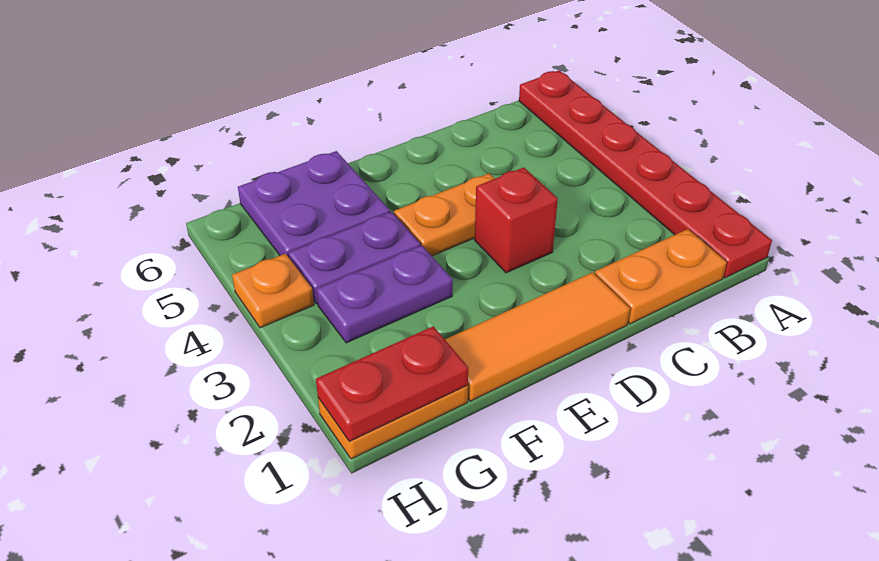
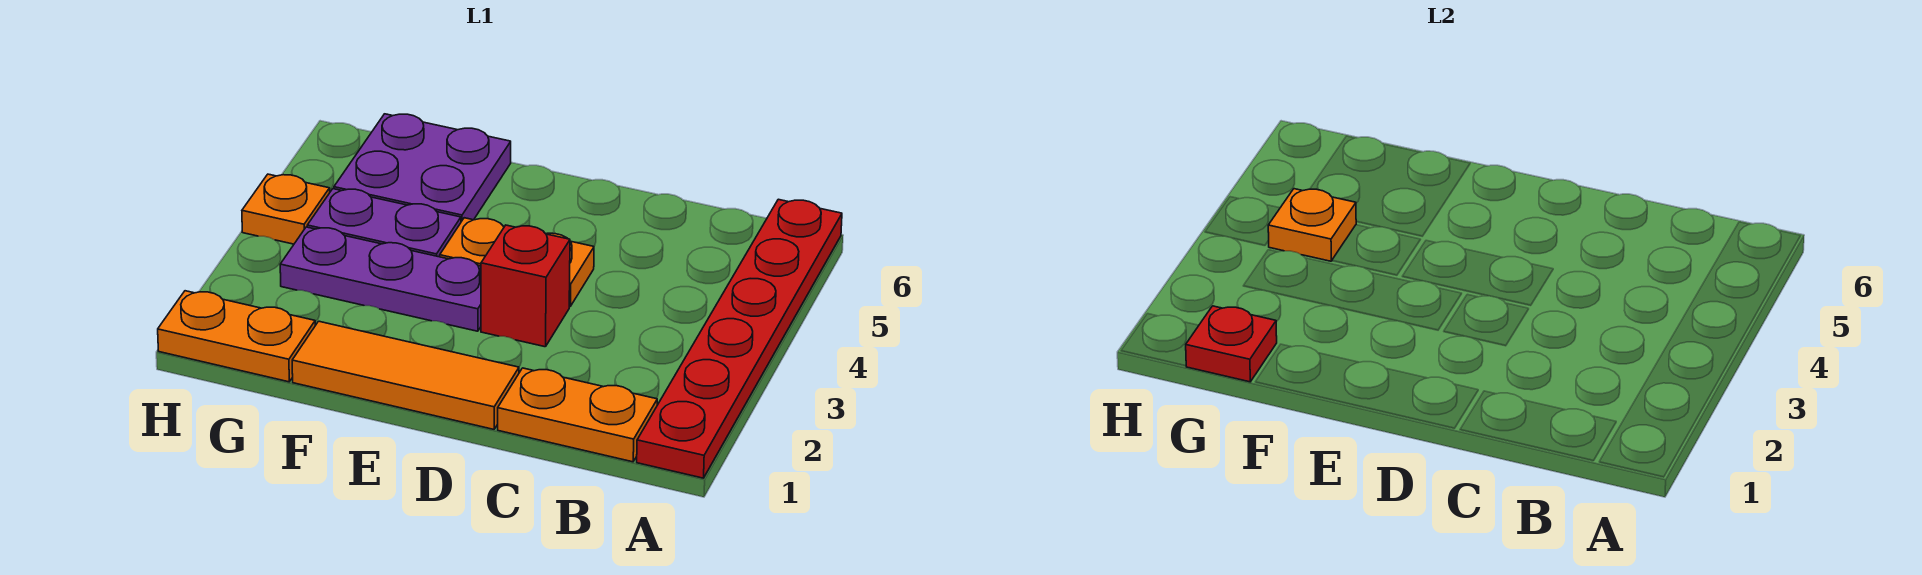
purple plate F3:G3 level 1 -> purple plate E3:G3 level 1
red plate G1:H1 level 2 -> red plate G1 level 2
none -> orange plate G4 level 2

